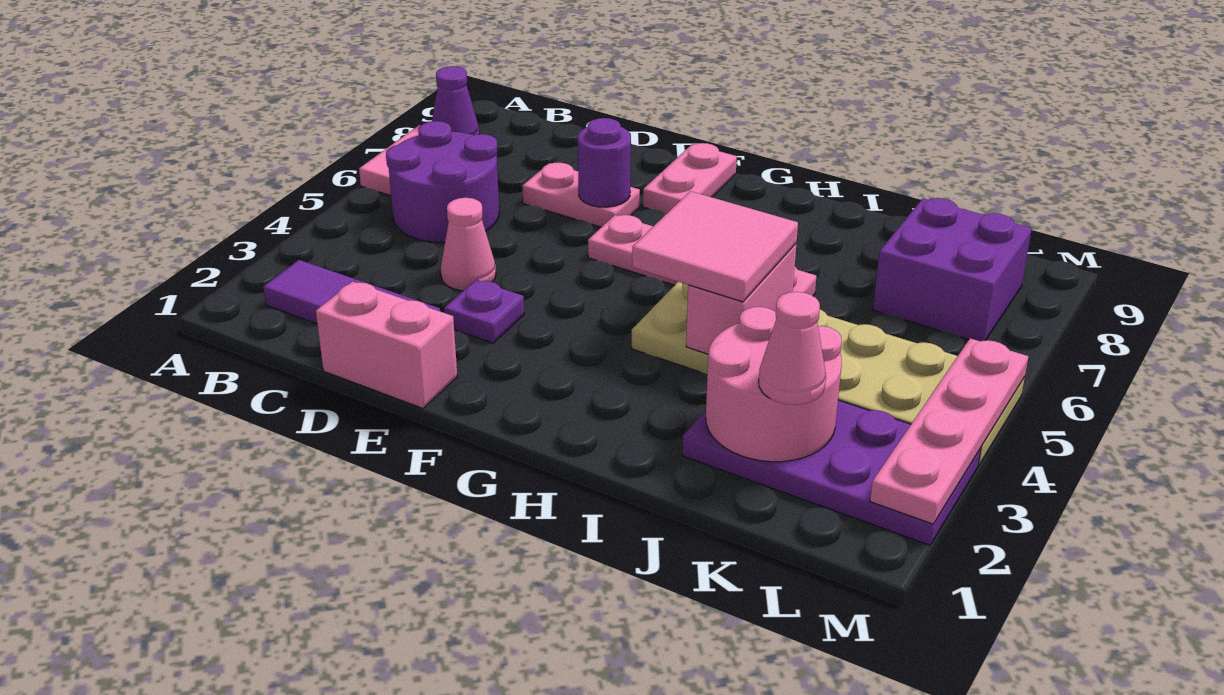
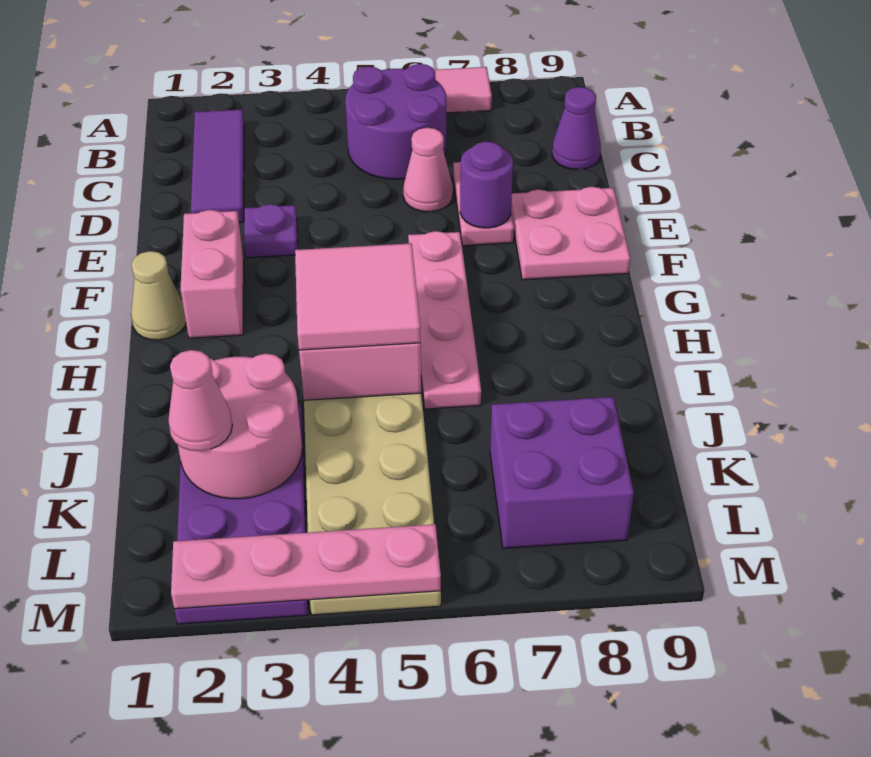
purple cone A8 level 1 -> purple cone C9 level 1
pink brick D1:E1 level 1 -> pink brick F2:G2 level 1
pink cone D4 level 1 -> pink cone D6 level 1
pink plate F8:F9 level 1 -> pink plate E8:F9 level 1
none -> tan cone G1 level 1

